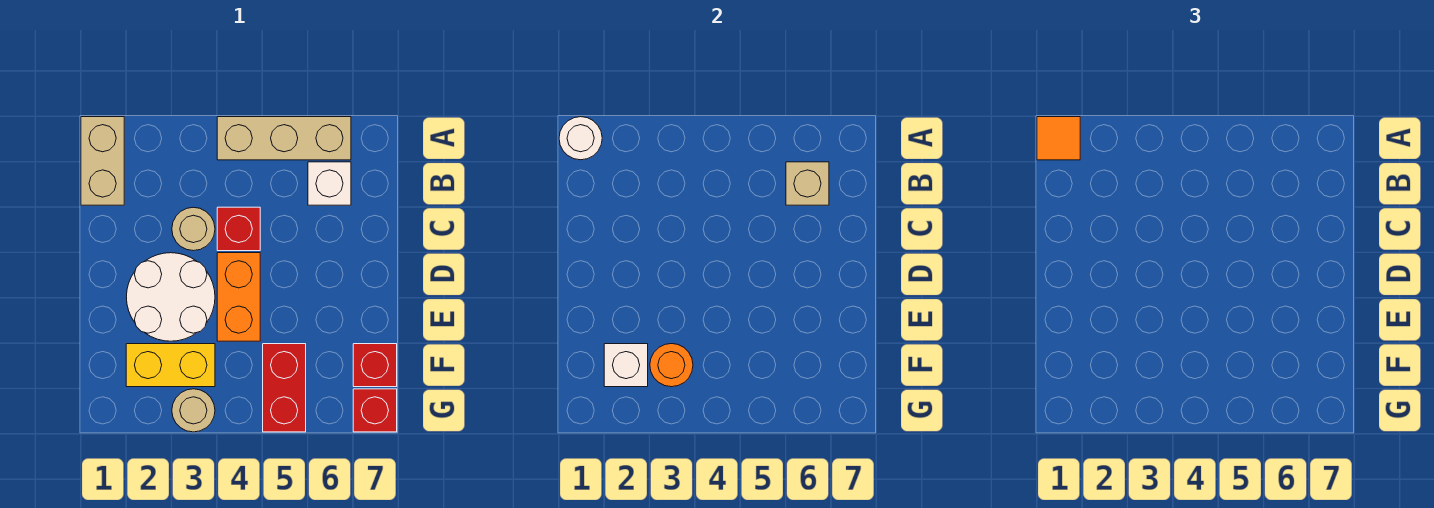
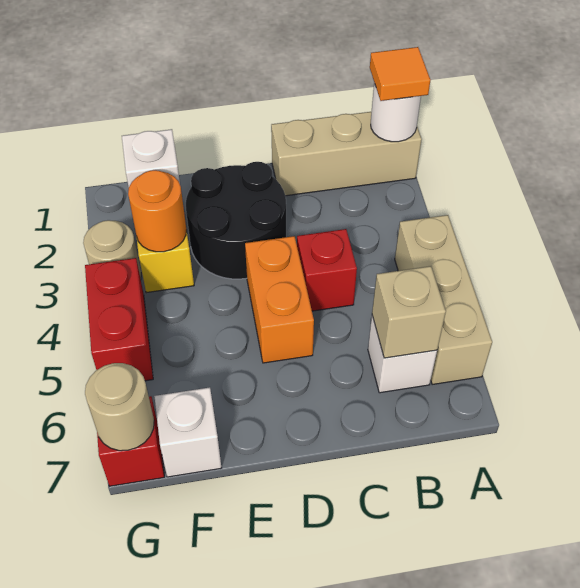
tan brick A1:B1 level 1 -> tan brick A1:C1 level 1
tan round brick C3 level 1 -> tan round brick G7 level 2
white round brick D2:E3 level 1 -> black round brick D2:E3 level 1
orange brick D4:E4 level 1 -> orange brick D4:D5 level 1
red brick F5:G5 level 1 -> red brick G4:G5 level 1
red brick F7 level 1 -> white brick F7 level 1

